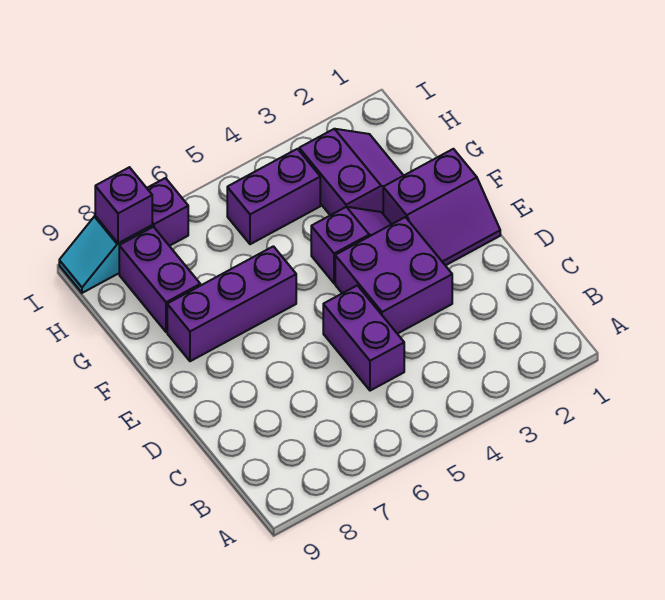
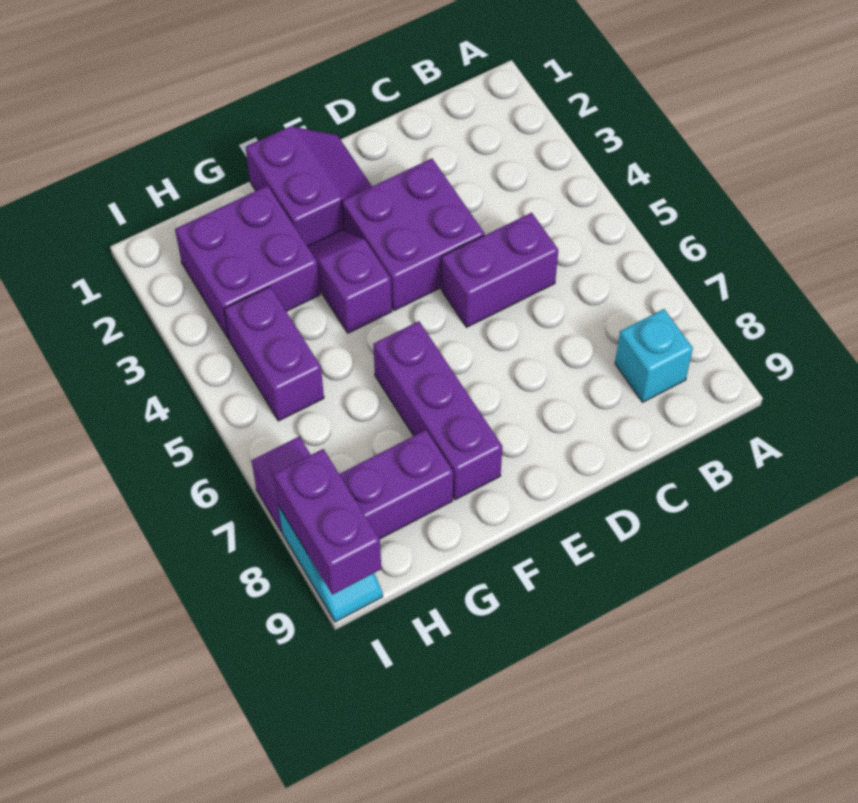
none -> cyan brick B8 level 1
purple slope G2:H3 level 1 top 3 -> purple brick G2:H3 level 1
purple brick I8 level 2 -> purple brick I8:I9 level 2

